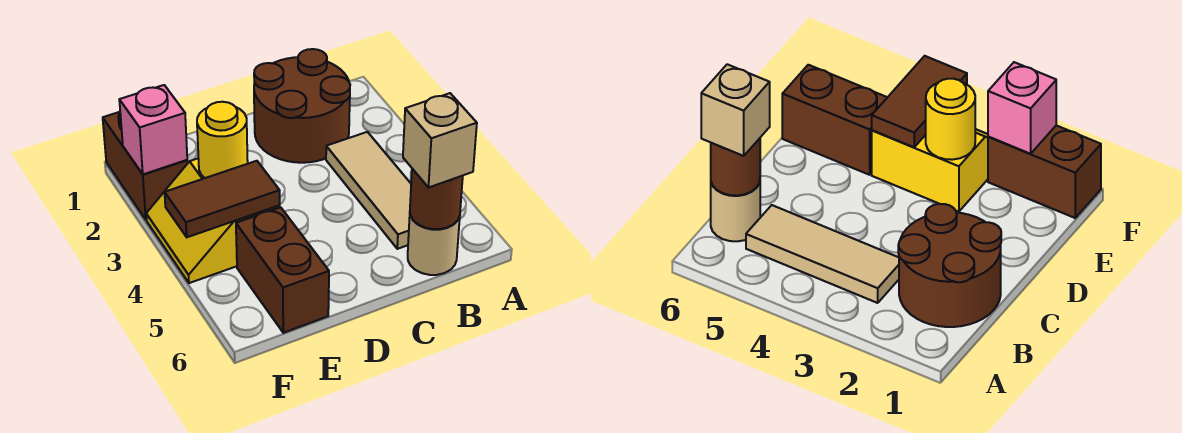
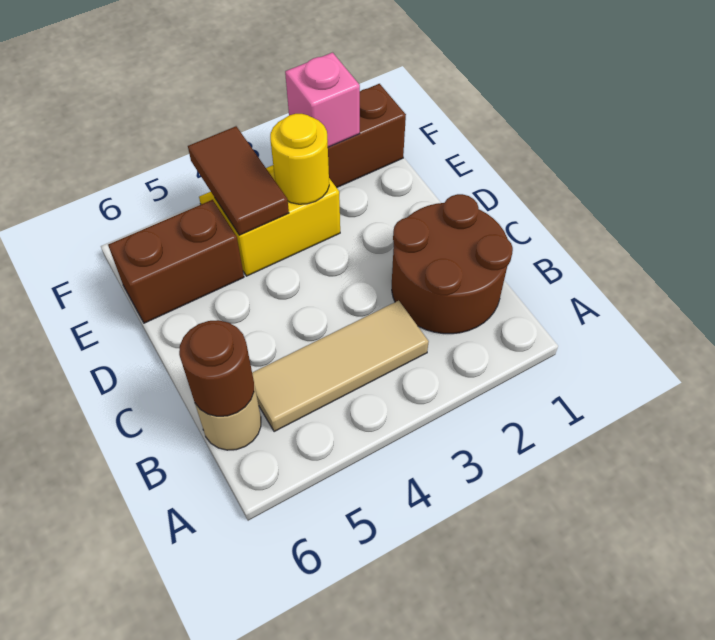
tan brick B6 level 3 -> none

